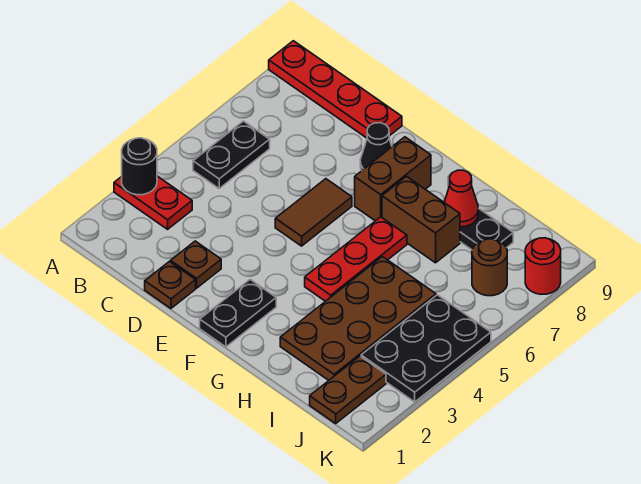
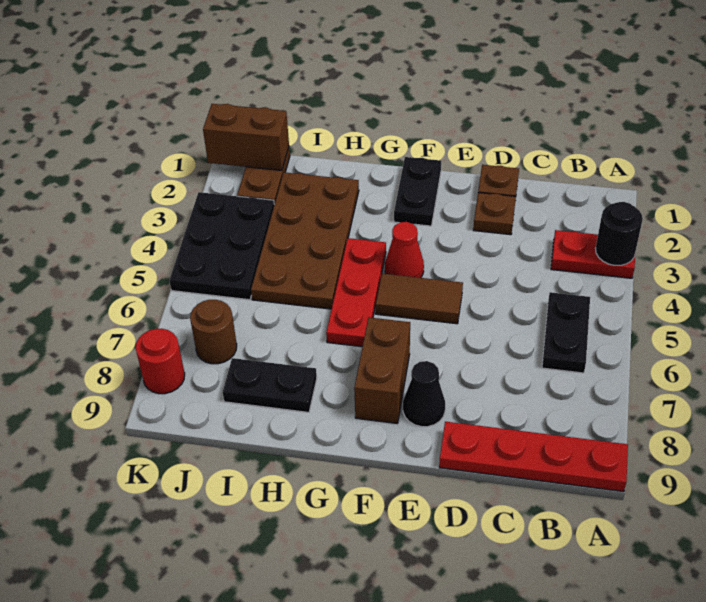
brown tile E5:E6 level 1 -> brown tile E5:F5 level 1
brown brick G7:H7 level 1 -> brown brick J1:K1 level 2
red cone H8 level 2 -> red cone F4 level 1

